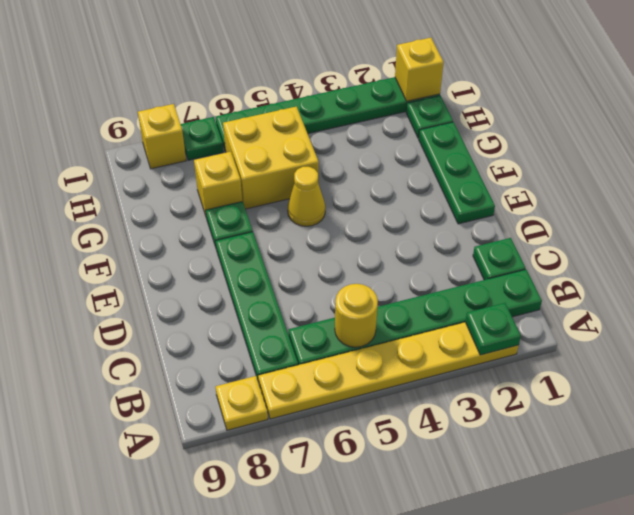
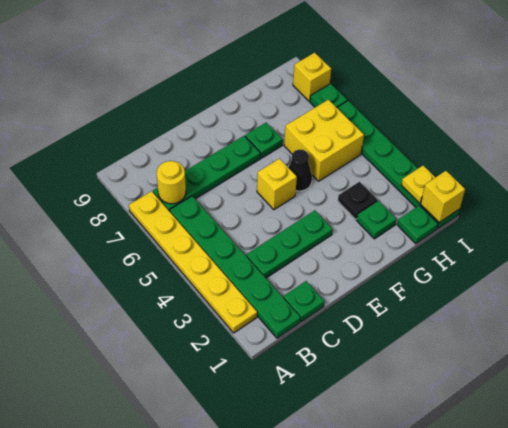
green plate A2 level 2 -> green plate G2 level 1
yellow plate A8 level 1 -> yellow plate I2 level 2
yellow round brick B5 level 2 -> yellow round brick B7 level 2
green plate E1:G1 level 1 -> green plate C3:E3 level 1
yellow cone F5 level 1 -> black cone F5 level 1
none -> black plate G3 level 1
yellow brick G7 level 1 -> yellow brick E5 level 1

